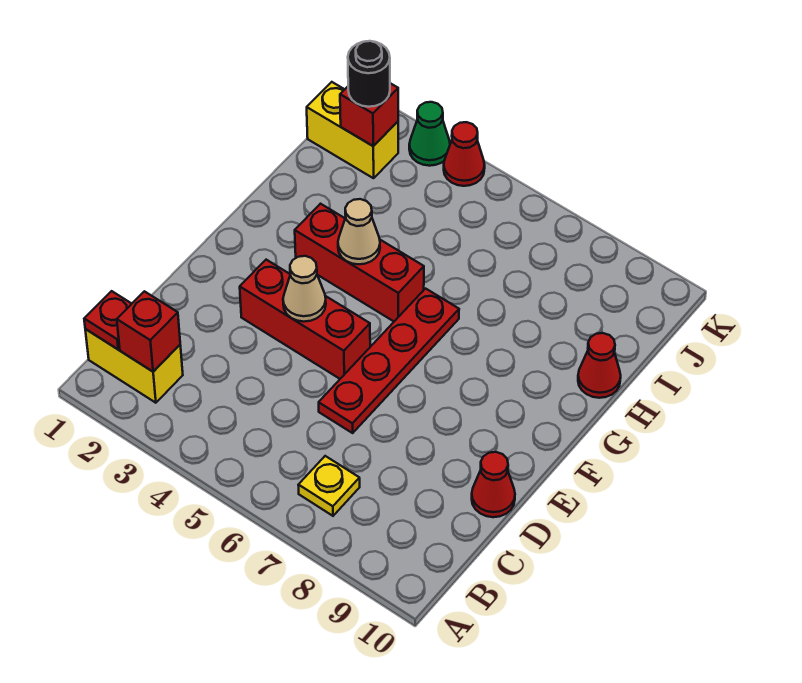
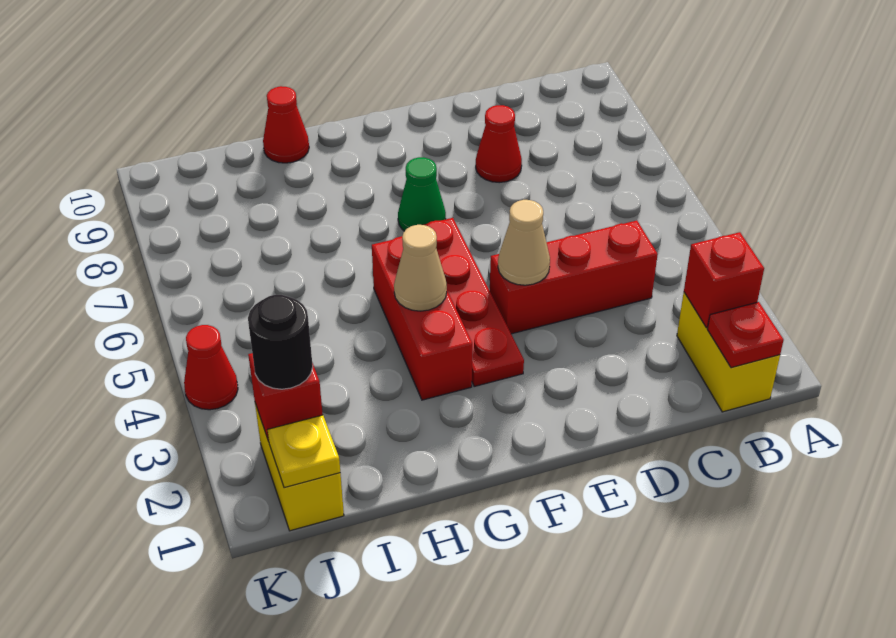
yellow plate B7 level 1 -> yellow plate J1 level 2
red plate D6:G6 level 1 -> red plate F3:F6 level 1
red cone D10 level 1 -> red cone D8 level 1
red brick E3:E5 level 1 -> red brick C4:E4 level 1
green cone K3 level 1 -> green cone F7 level 1

